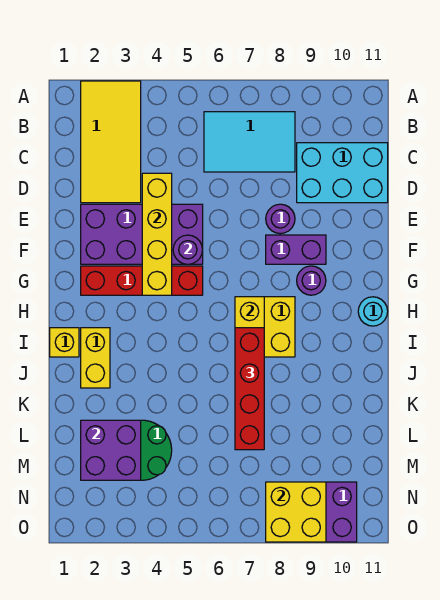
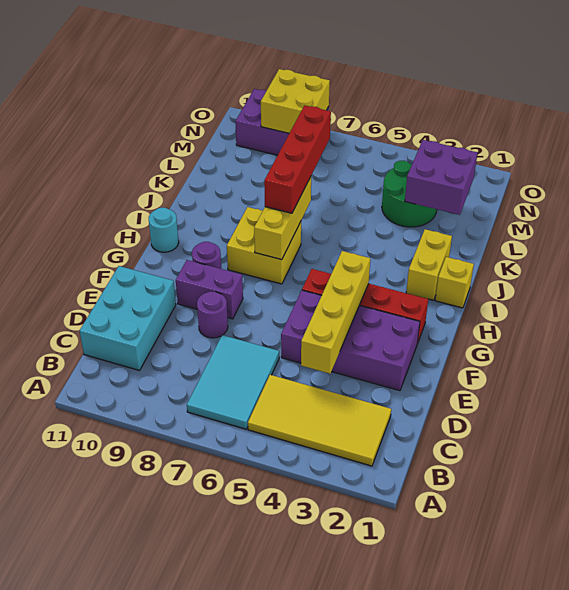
yellow tile A2:D3 level 1 -> yellow tile B2:C5 level 1
cyan tile B6:C8 level 1 -> cyan tile B6:D7 level 1
cyan brick C9:D11 level 1 -> cyan brick C10:E11 level 1
purple round brick F5 level 2 -> none

